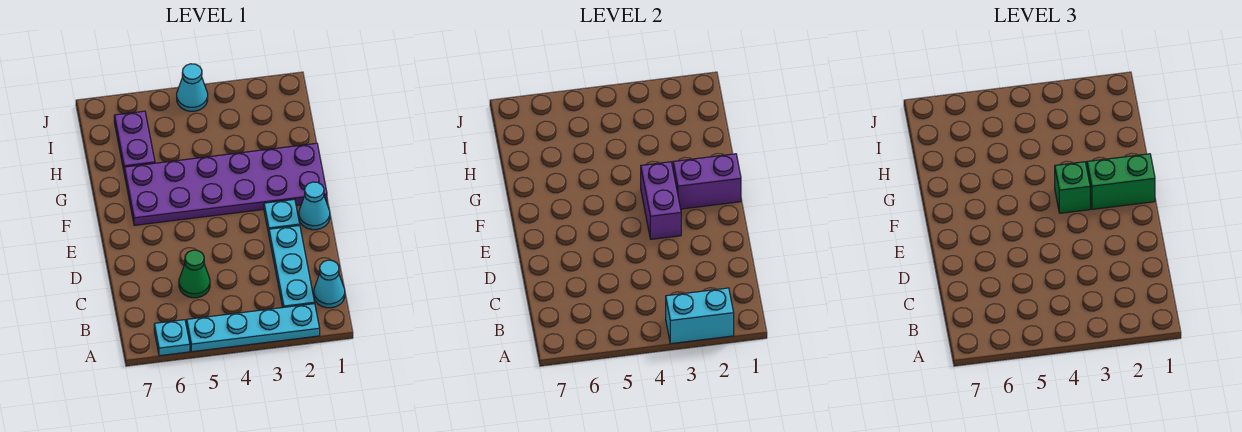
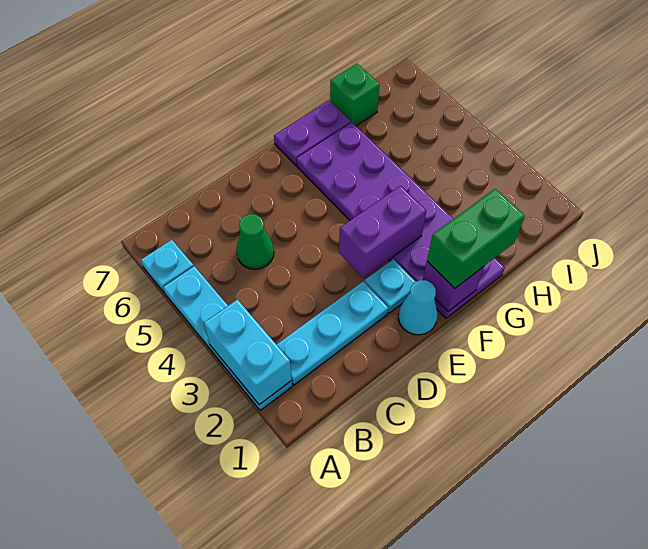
cyan cone B1 level 1 -> none
purple brick F1:F2 level 2 -> purple brick F1 level 2
green brick F1:F2 level 3 -> green brick F1:G1 level 3
green brick F3 level 3 -> green brick H7 level 1
purple plate H6:I6 level 1 -> purple plate F7:G7 level 1
cyan cone J4 level 1 -> none

